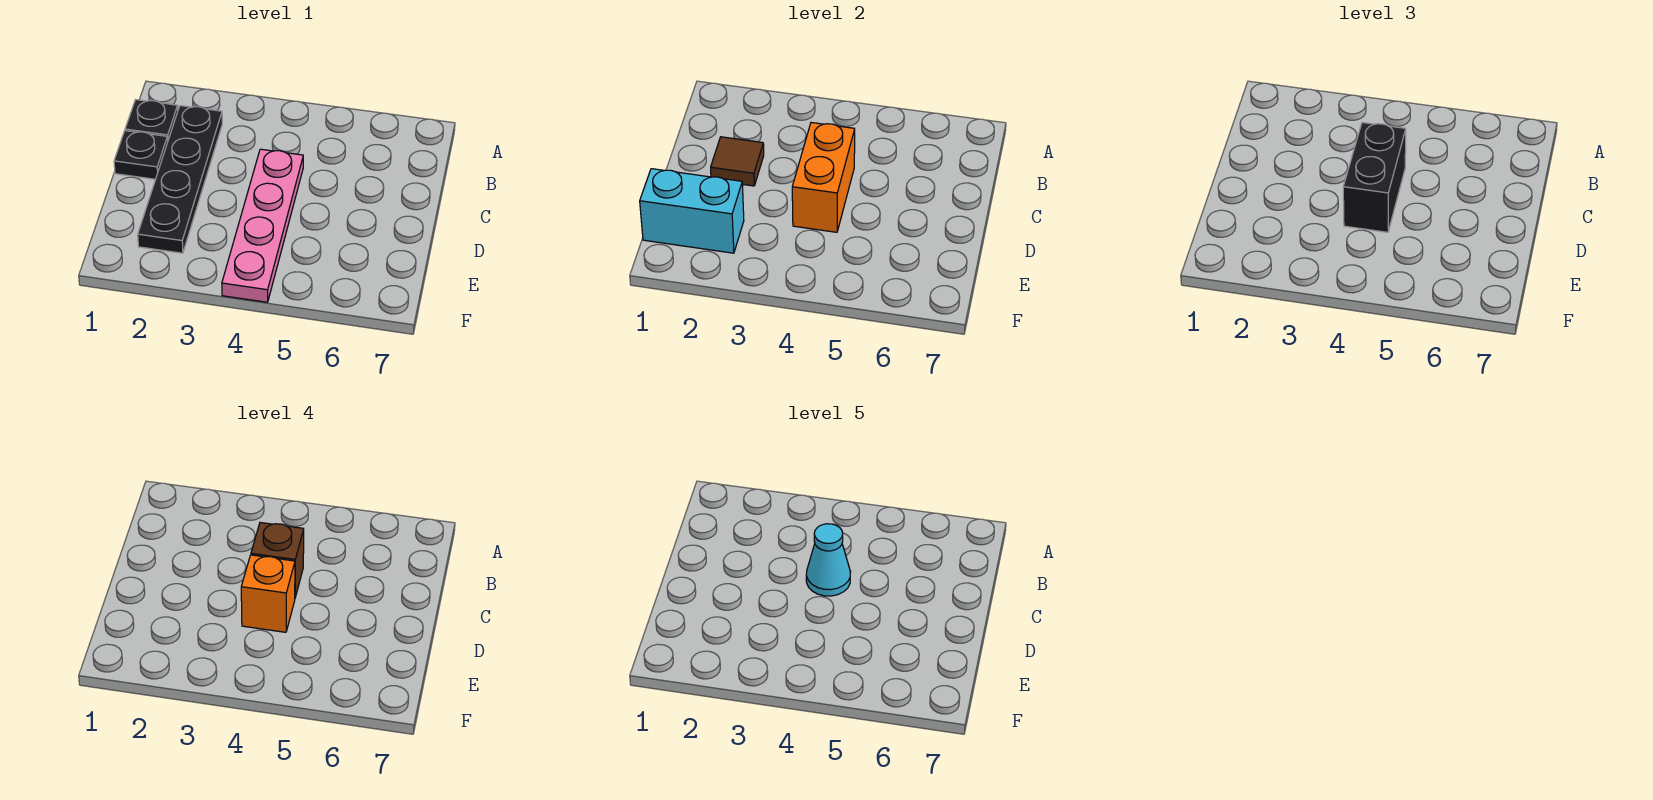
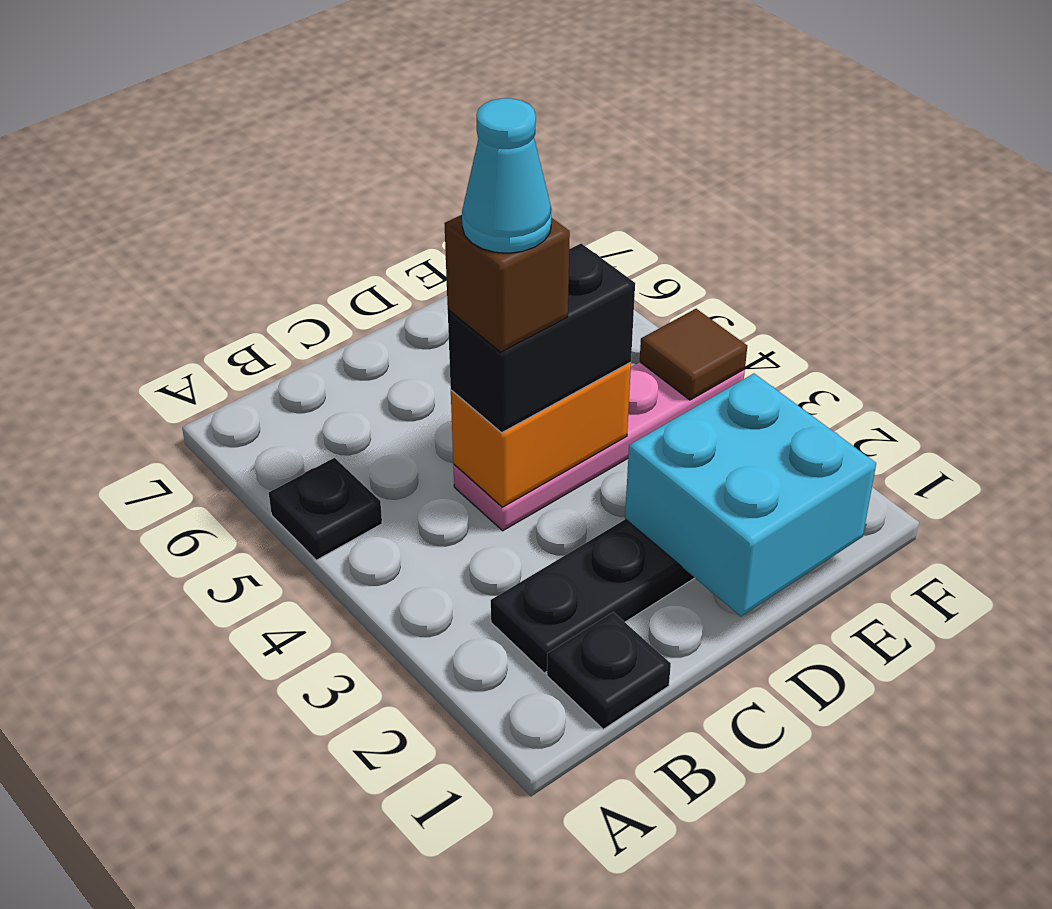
black plate C1 level 1 -> black plate A5 level 1
brown tile C2 level 2 -> brown tile F4 level 2
orange brick D4 level 4 -> none
cyan brick E1:E2 level 2 -> cyan brick D1:E2 level 2

